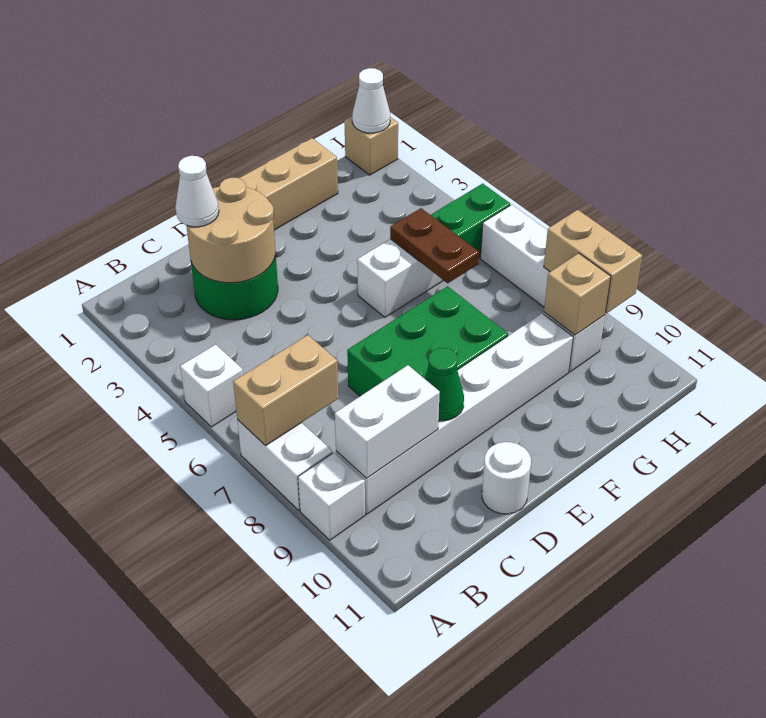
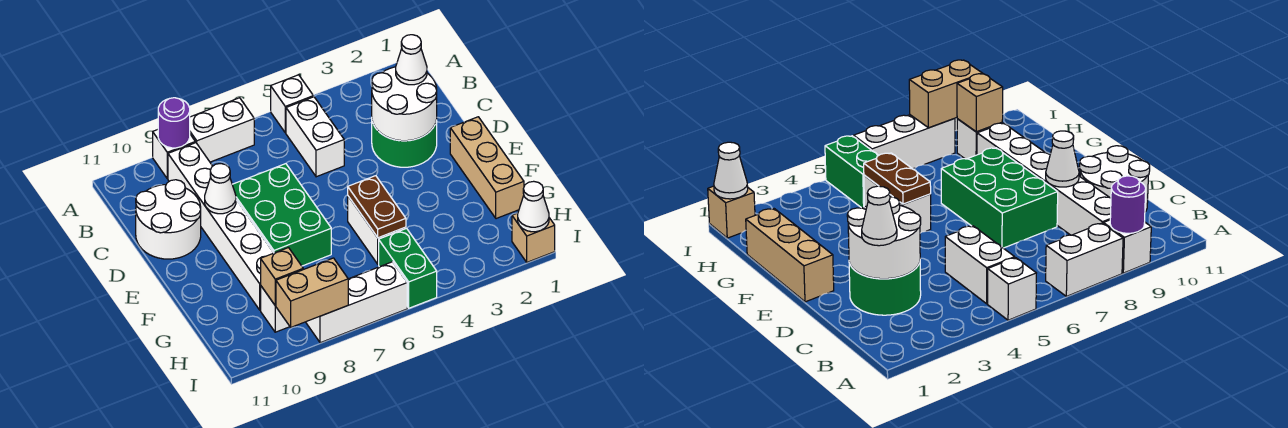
tan brick A7:B7 level 2 -> none
none -> purple round brick A9 level 2
white brick B9:C9 level 2 -> white brick B5:C5 level 1
tan round brick C2:D3 level 2 -> white round brick C2:D3 level 2
green cone D9 level 2 -> white cone D9 level 2
white round brick D11 level 1 -> white round brick C10:D11 level 1
brown plate G5:G6 level 2 -> brown plate F5:G5 level 2

